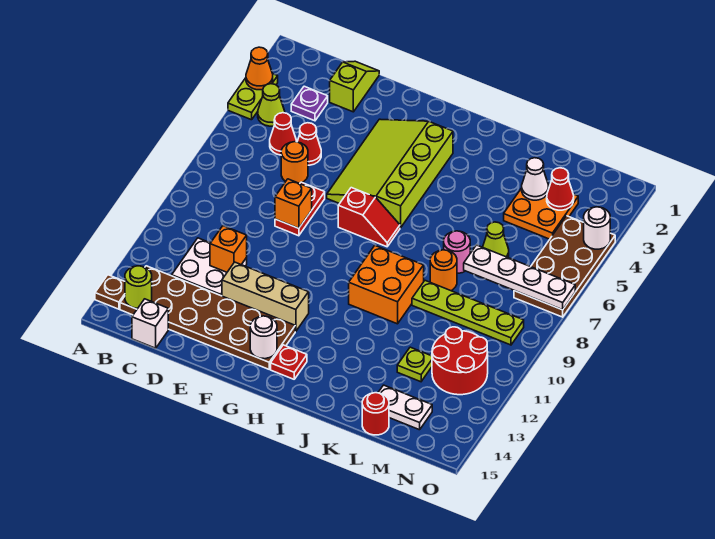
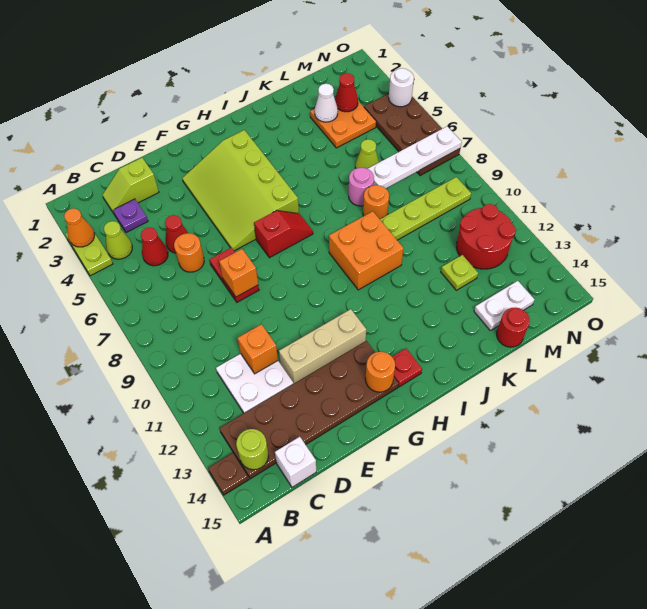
lime slope D1:D2 level 1 top 2 -> lime slope C2:D2 level 1 top D
white round brick G14 level 2 -> orange round brick G14 level 2

